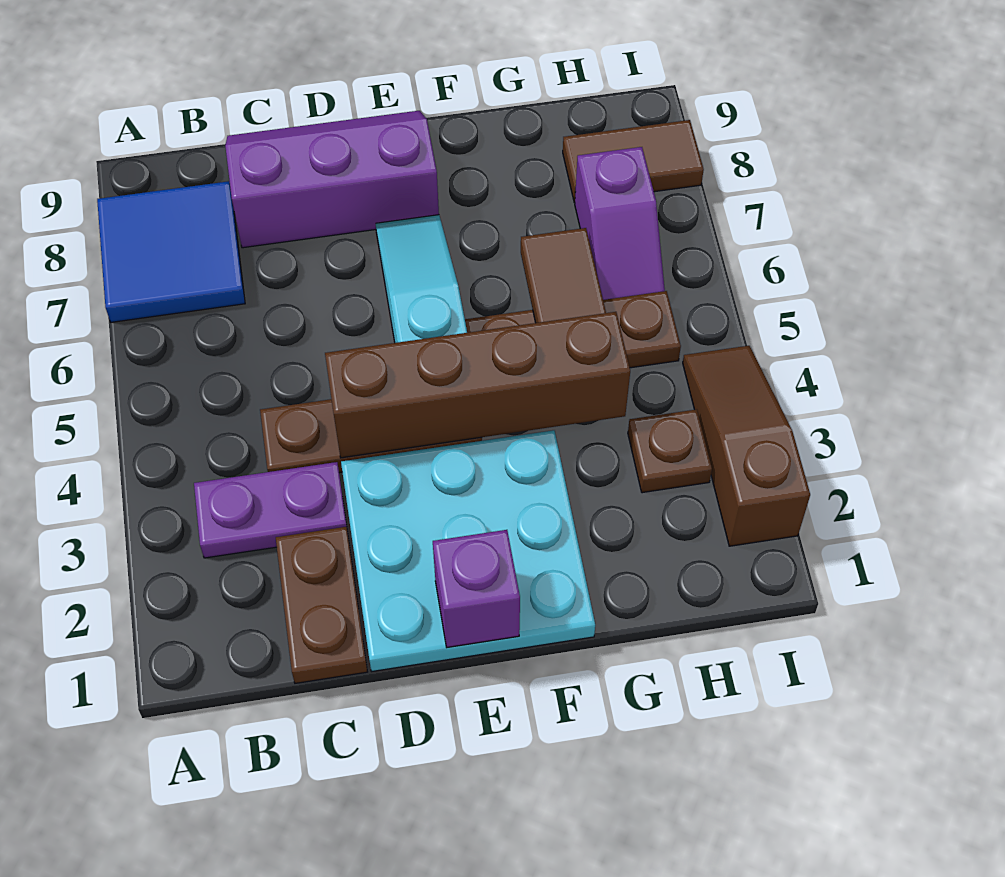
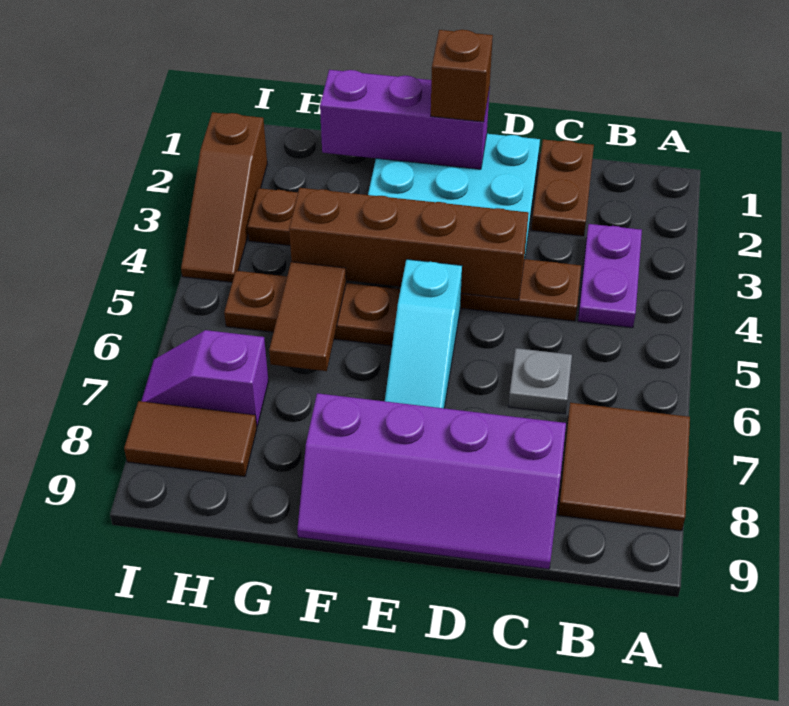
blue tile A7:B8 level 1 -> brown tile A7:B8 level 1
purple plate B3:C3 level 1 -> purple plate B3:B4 level 1
none -> grey plate C6 level 1
purple slope C8:E9 level 1 top 8 -> purple slope C8:F9 level 1 top 8
purple brick E1 level 2 -> purple brick E1:G1 level 2
none -> brown brick E1 level 3
purple slope H6:H7 level 1 top 7 -> purple slope H7:I7 level 1 top H

